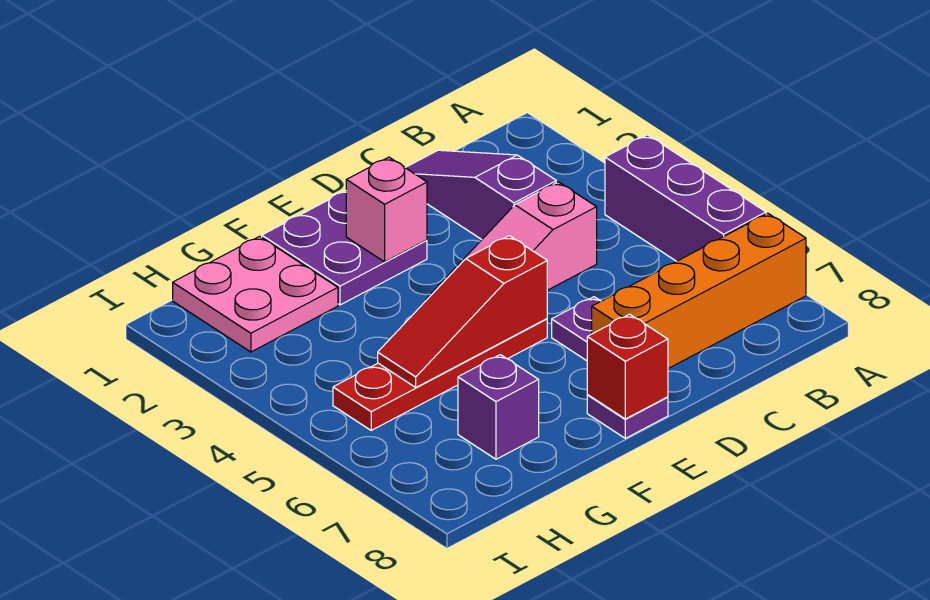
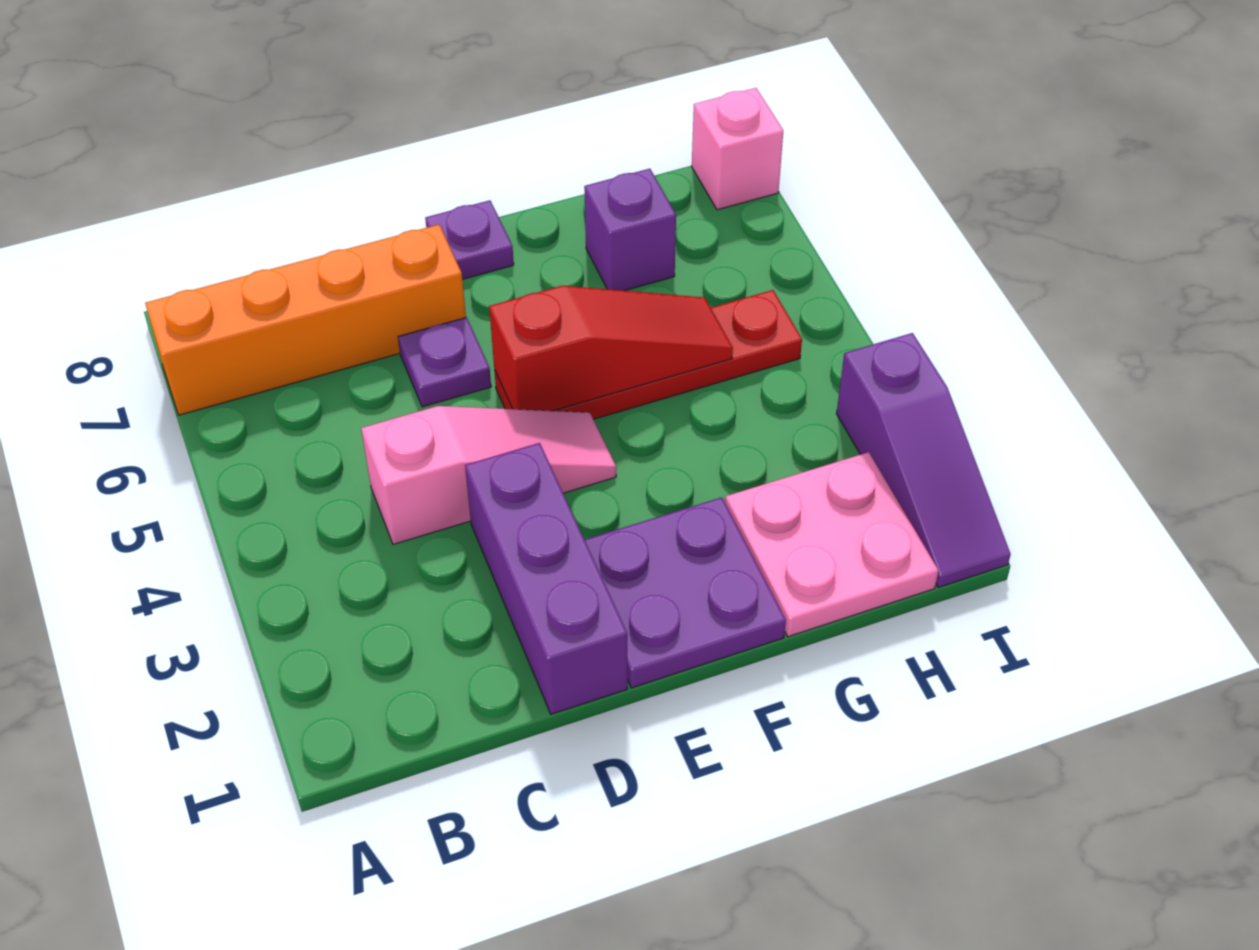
purple brick A4:A6 level 1 -> purple brick D1:D3 level 1
purple slope C1:C3 level 1 top 3 -> purple slope I1:I3 level 1 top 3
pink brick E2 level 2 -> pink brick I8 level 1
red brick E8 level 2 -> none

